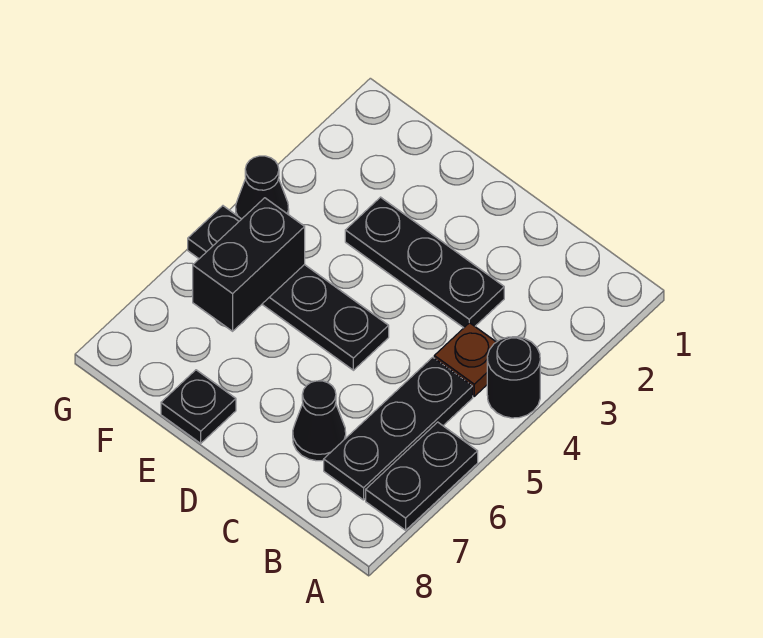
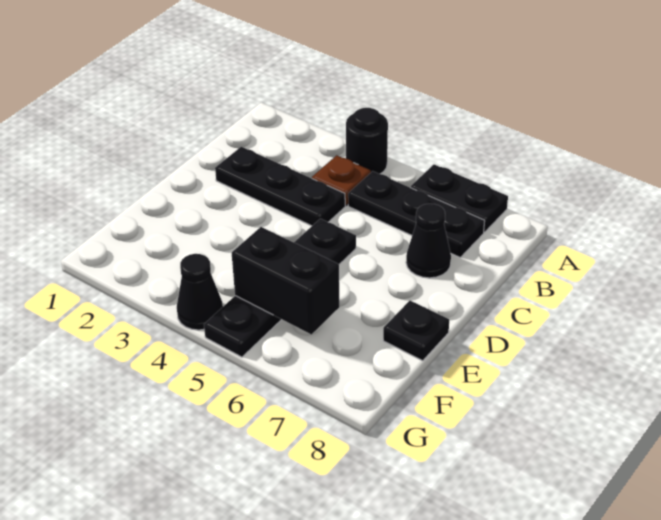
black plate C3:E3 level 1 -> black plate C2:C4 level 1

